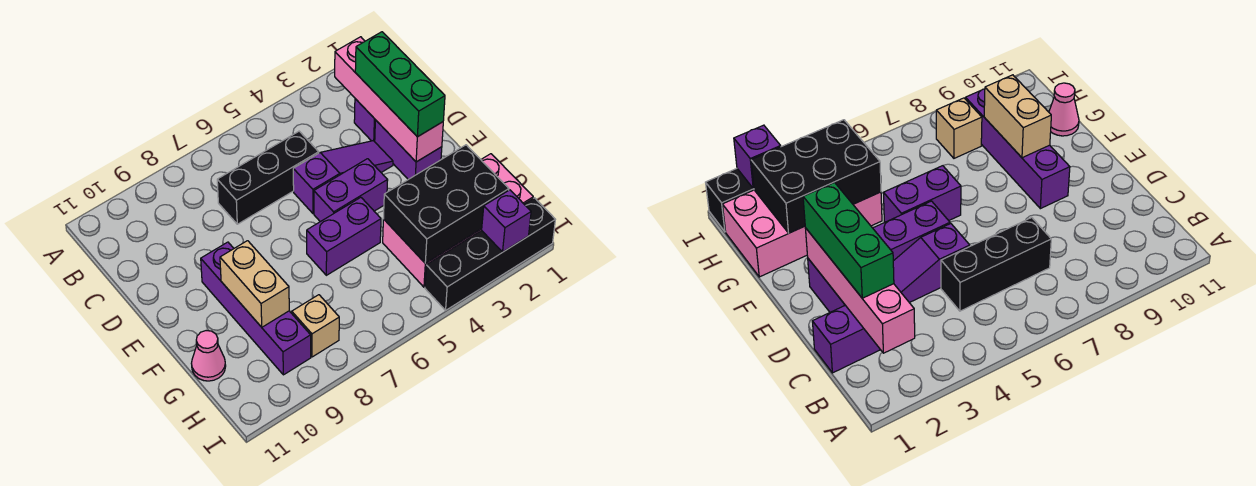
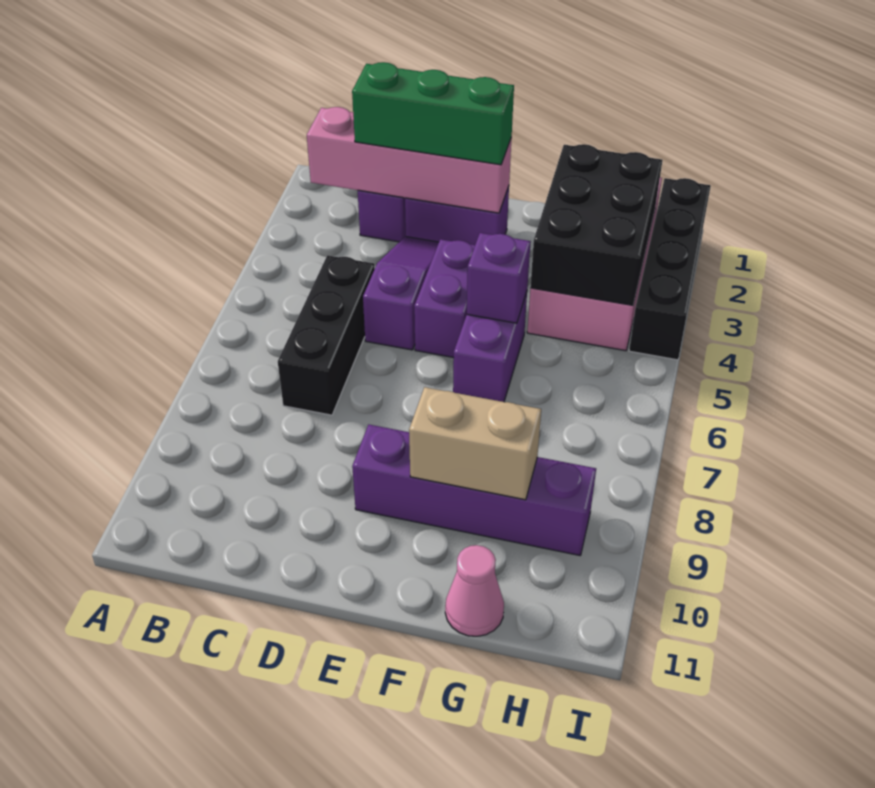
tan brick H8 level 1 -> none
purple brick I2 level 2 -> purple brick F5 level 2

